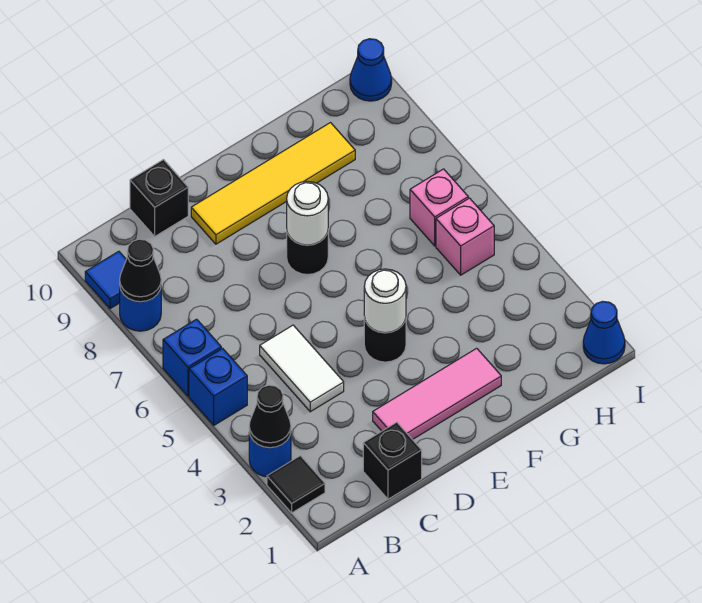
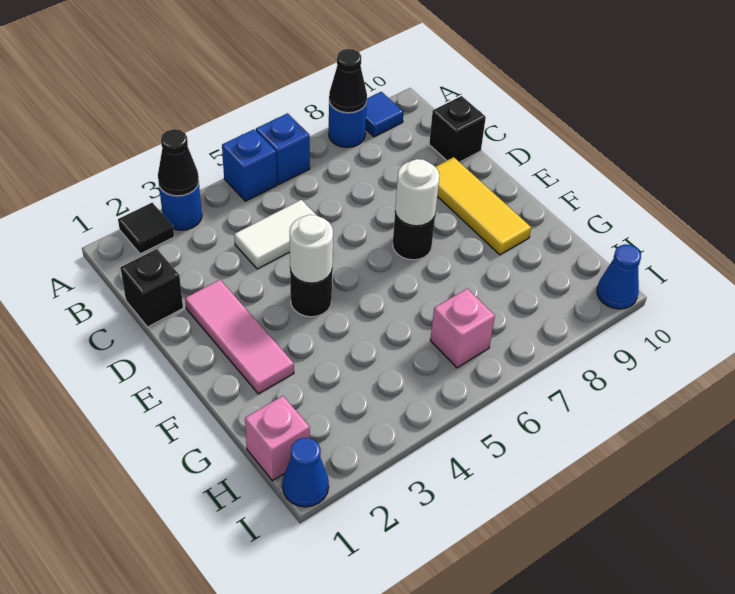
yellow tile D9:G9 level 1 -> yellow tile D9:F9 level 1
pink brick H5 level 1 -> pink brick H1 level 1

